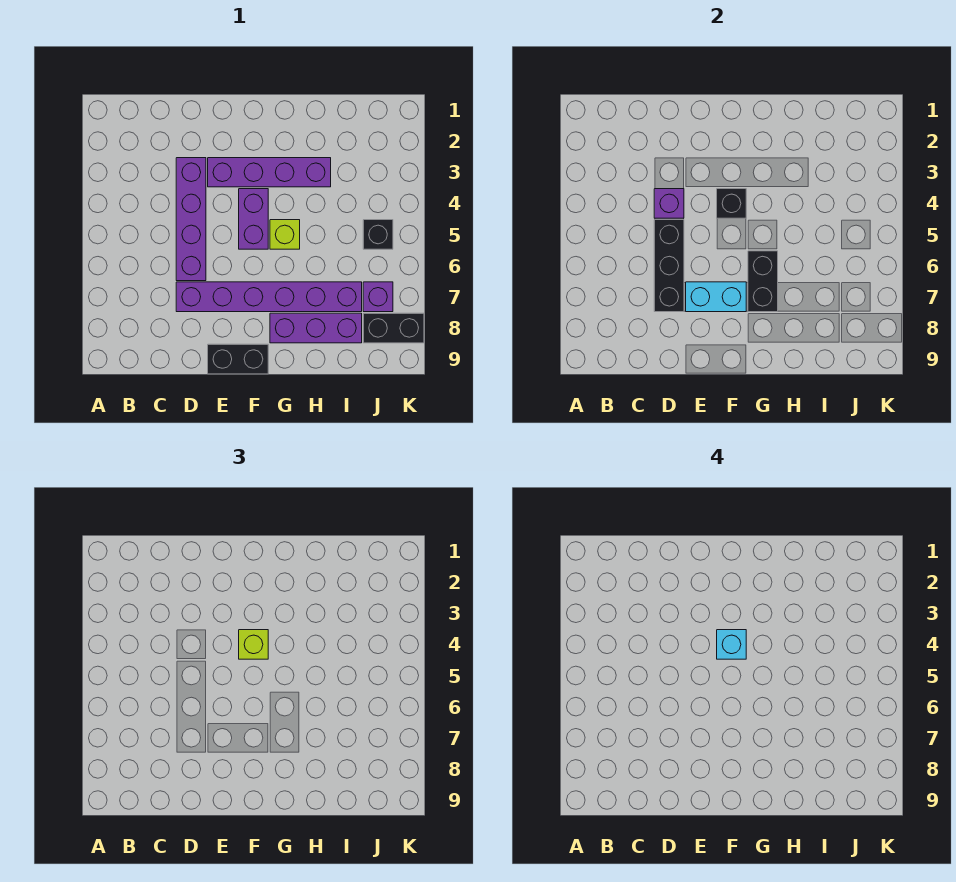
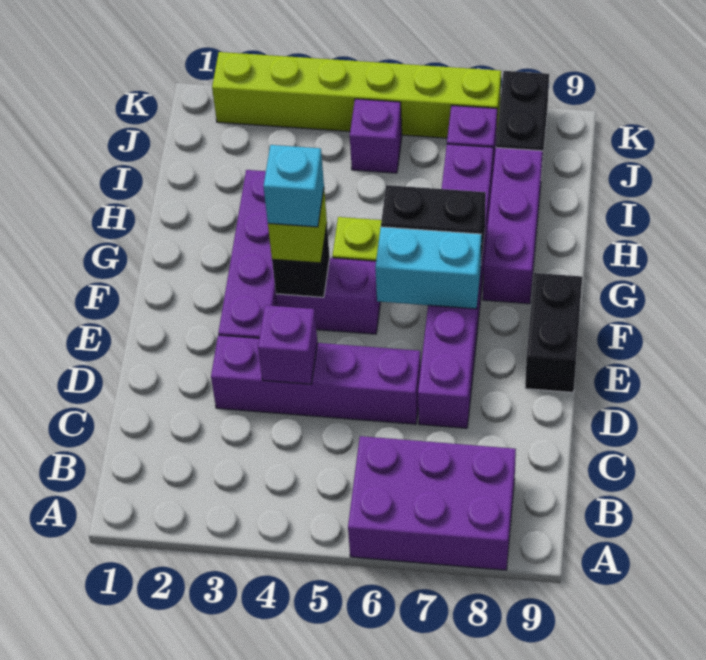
none -> purple brick A6:B8 level 1
black brick D5:D7 level 2 -> none
cyan brick E7:F7 level 2 -> cyan brick F6:F7 level 2
black brick J5 level 1 -> purple brick J5 level 1
none -> lime brick K2:K7 level 1

